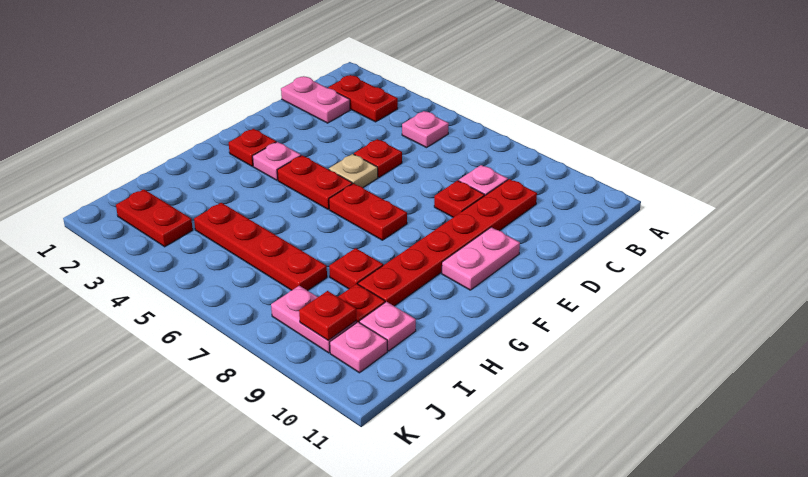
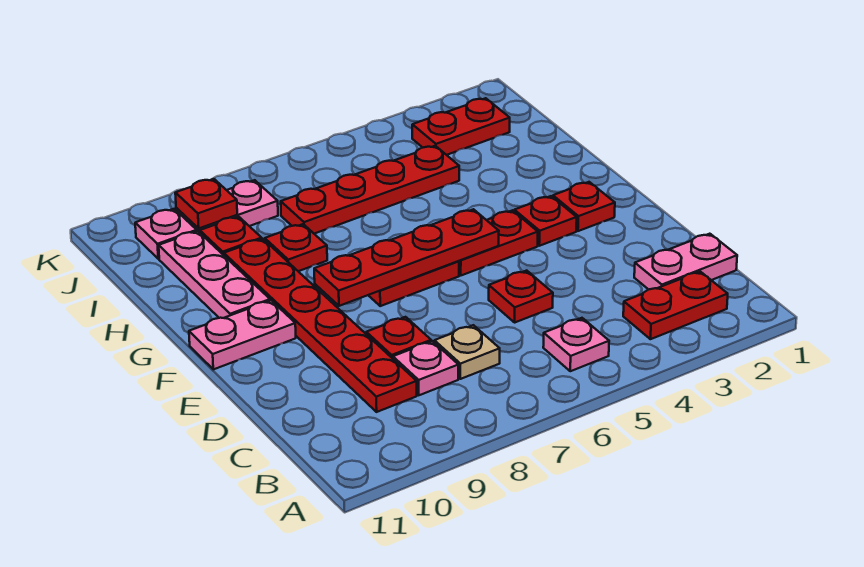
tan plate E5 level 1 -> tan plate C7 level 1
pink plate E10:F10 level 1 -> pink plate F10:F11 level 1
pink plate F3 level 1 -> red plate F3 level 1
none -> red plate F5:F8 level 2
pink plate I10 level 1 -> pink plate G10:I10 level 1

